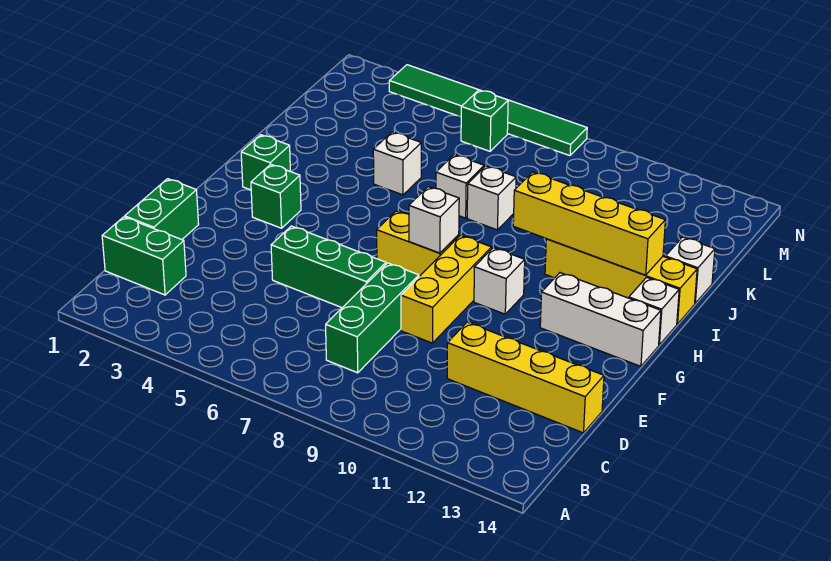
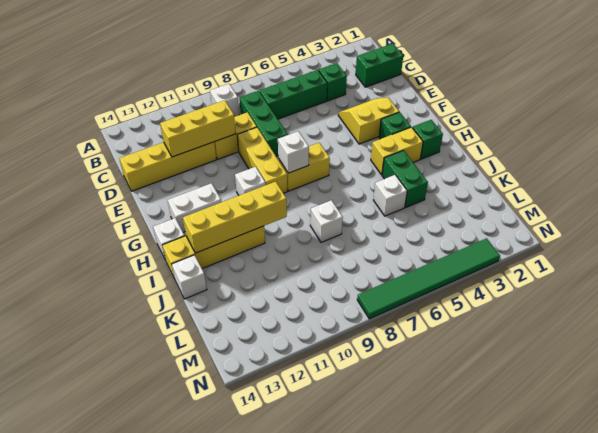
green brick D1:E1 level 1 -> green brick I4:J4 level 1
none -> yellow brick D9:D10 level 1
none -> yellow brick D10:D12 level 2
none -> yellow slope E3:F4 level 1 top F
green brick E5:E7 level 1 -> green brick C5:C7 level 1
white brick G12:G14 level 1 -> white brick G12:G13 level 1
none -> yellow brick H3:H4 level 1
white brick J7 level 1 -> white brick B9 level 1
green brick M6 level 1 -> green brick C4 level 1

